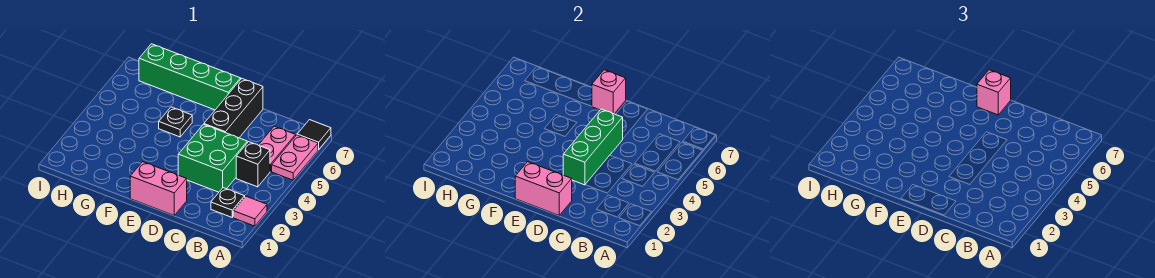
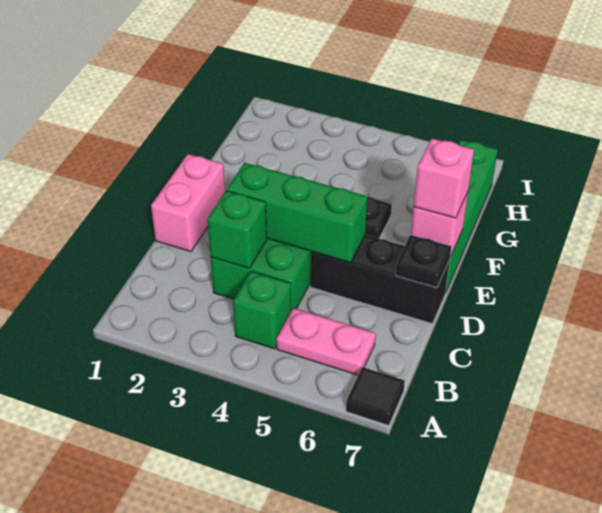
pink tile A2 level 1 -> none
pink plate A5:A6 level 1 -> none
black plate B2 level 1 -> black plate D7 level 2
black brick B4 level 1 -> green brick B4 level 1
none -> green brick C3 level 2
pink brick D1:E1 level 2 -> none

